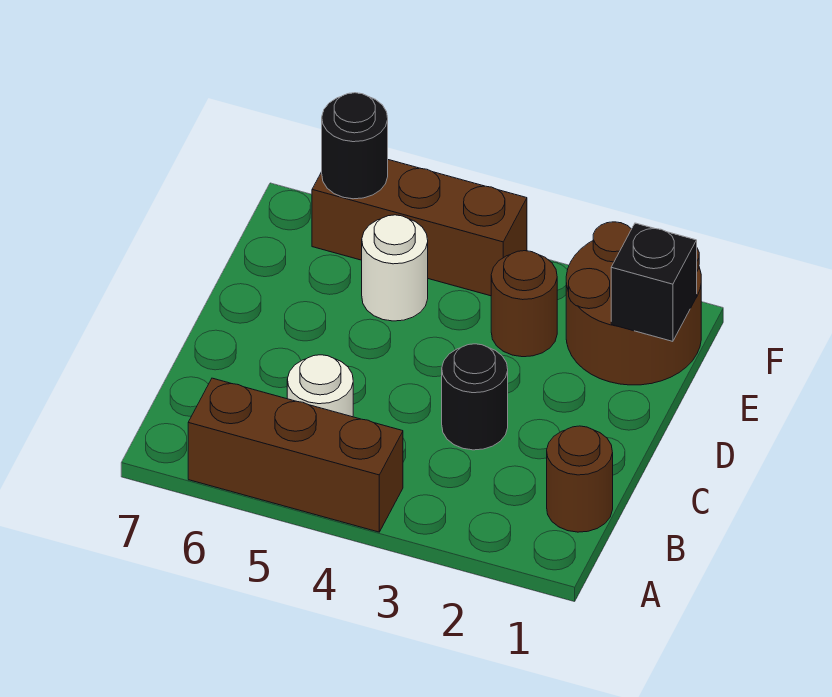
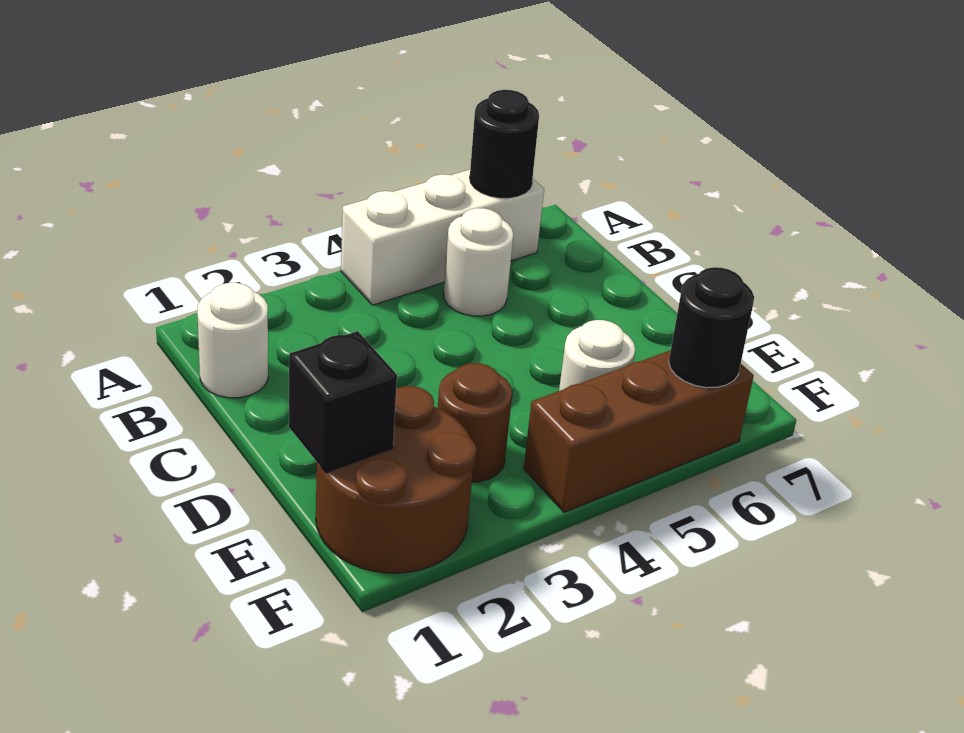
brown brick A4:A6 level 1 -> white brick A4:A6 level 1
brown round brick B1 level 1 -> white round brick B1 level 1
black round brick C3 level 1 -> black round brick A6 level 2

